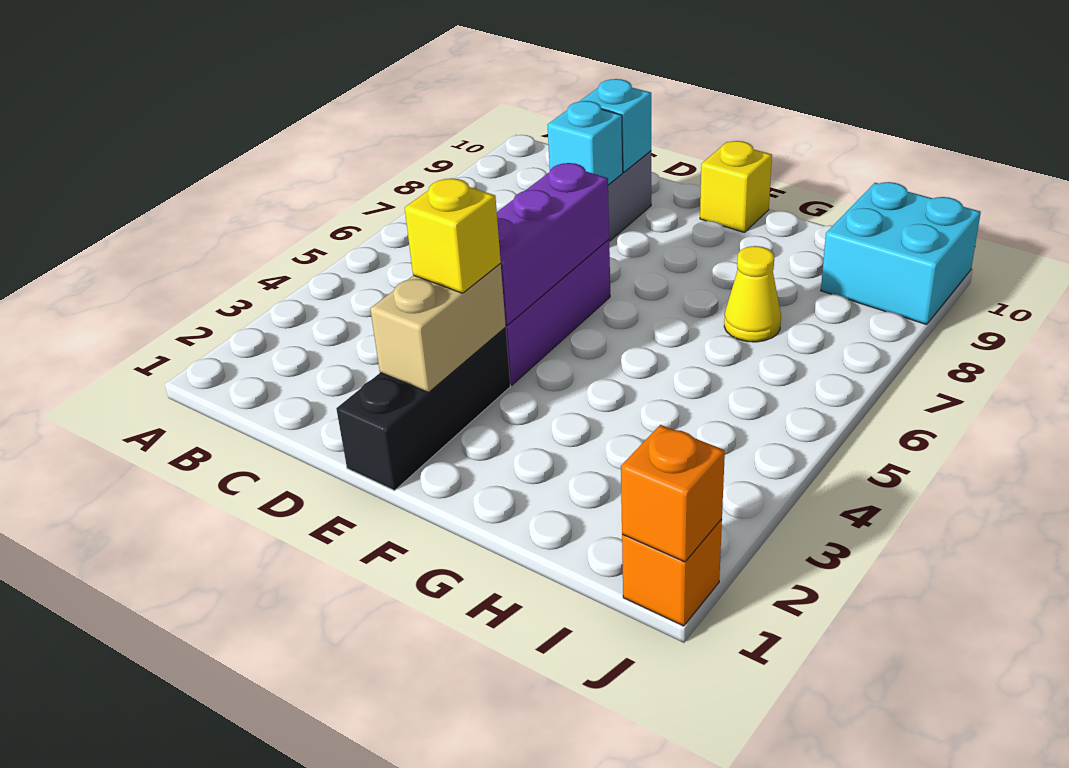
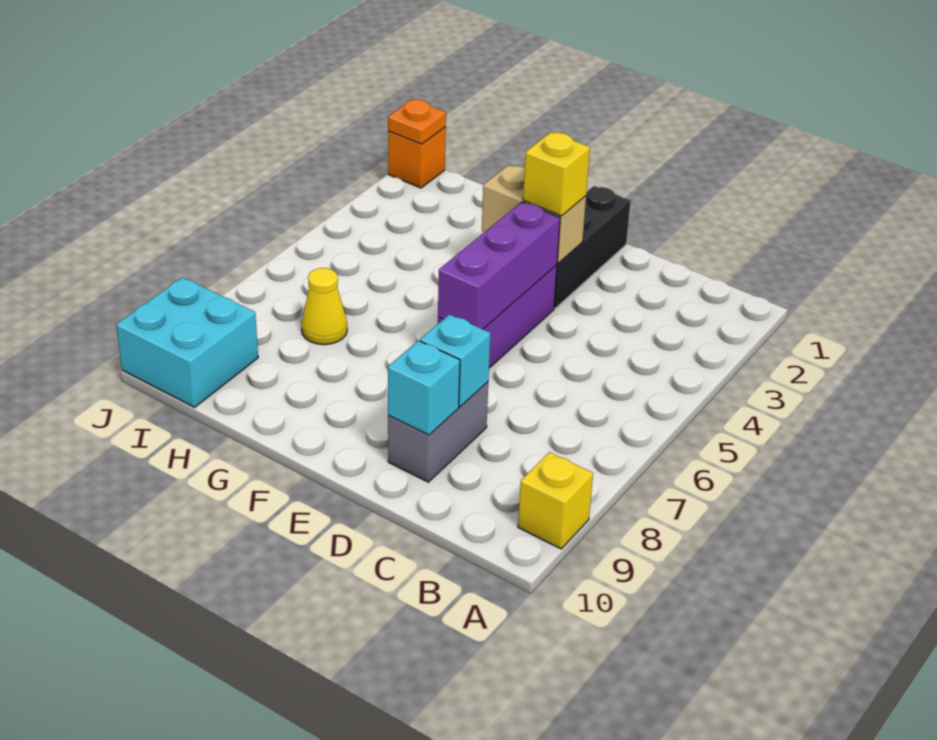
tan brick E2:E3 level 2 -> tan brick E3:F3 level 2
yellow brick F10 level 1 -> yellow brick A9 level 1
orange brick J1 level 2 -> orange plate J1 level 2

